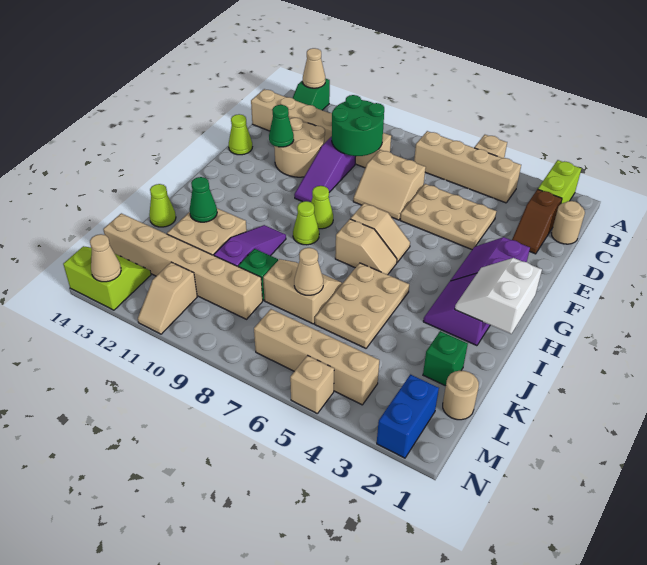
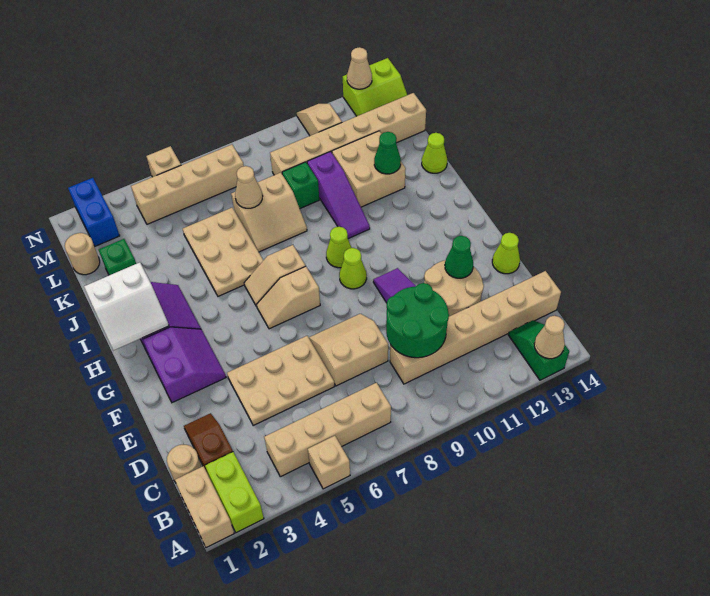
none -> tan brick A1:B1 level 1
white slope H1:I2 level 2 top 1 -> white slope H1:I2 level 2 top I

